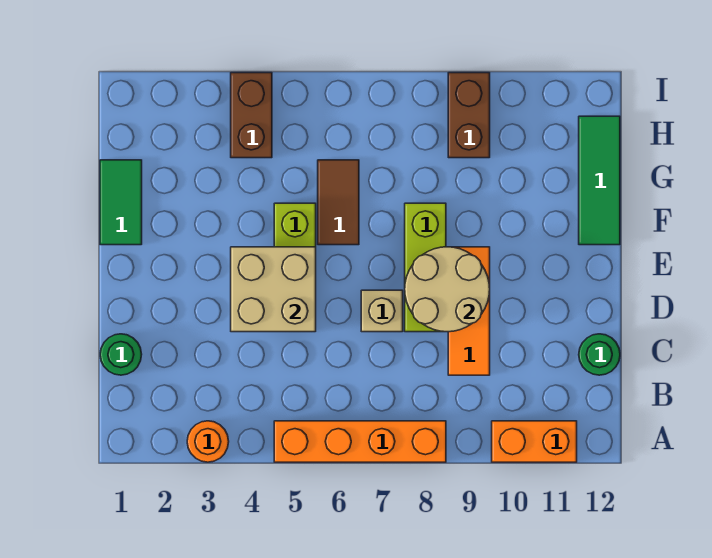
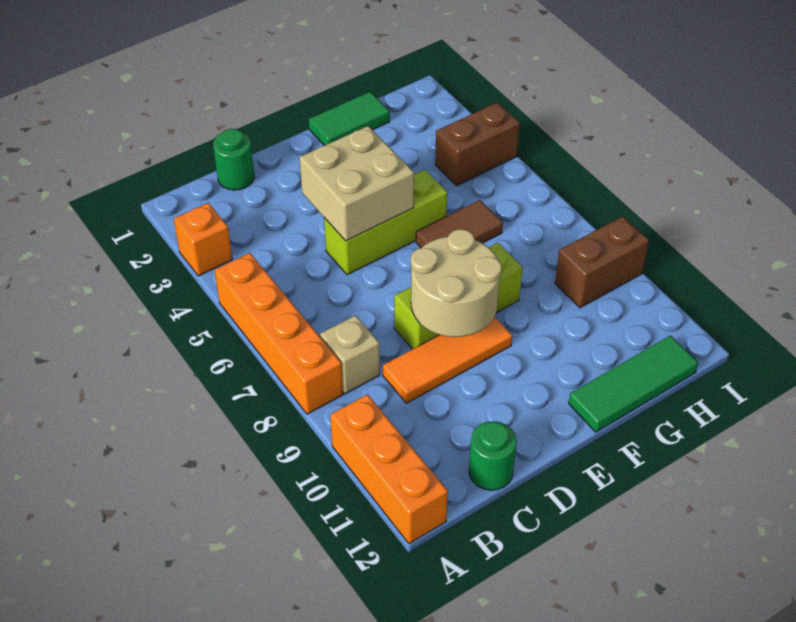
orange round brick A3 level 1 -> orange brick A3 level 1
orange brick A10:A11 level 1 -> orange brick A10:A12 level 1
tan brick D7 level 1 -> tan brick B8 level 1

